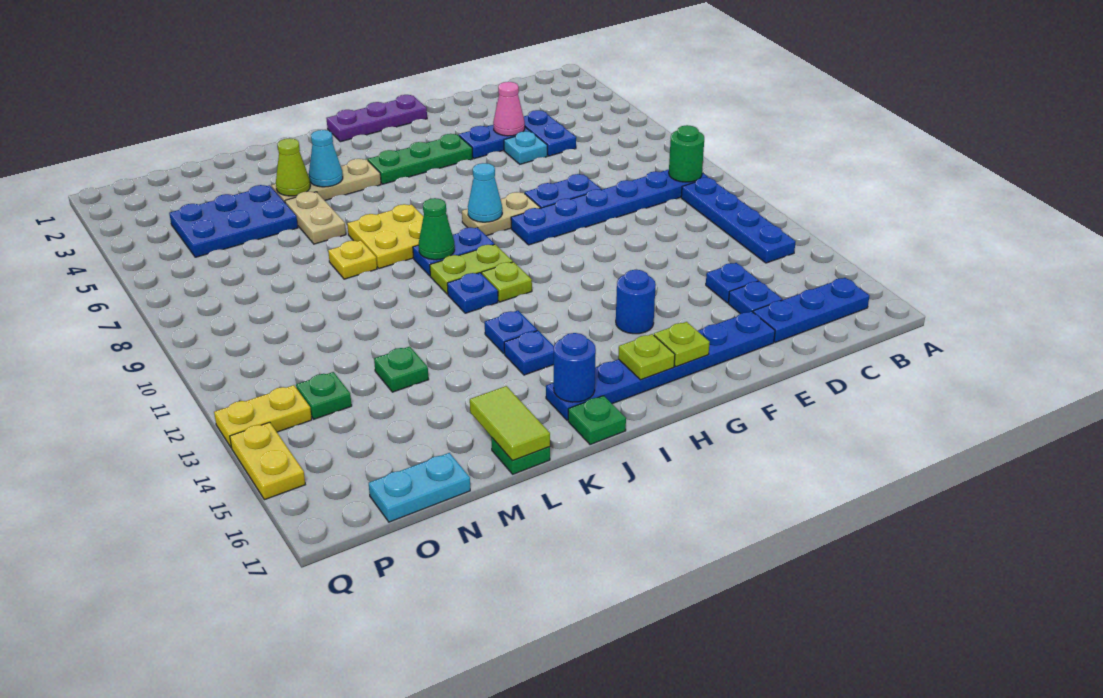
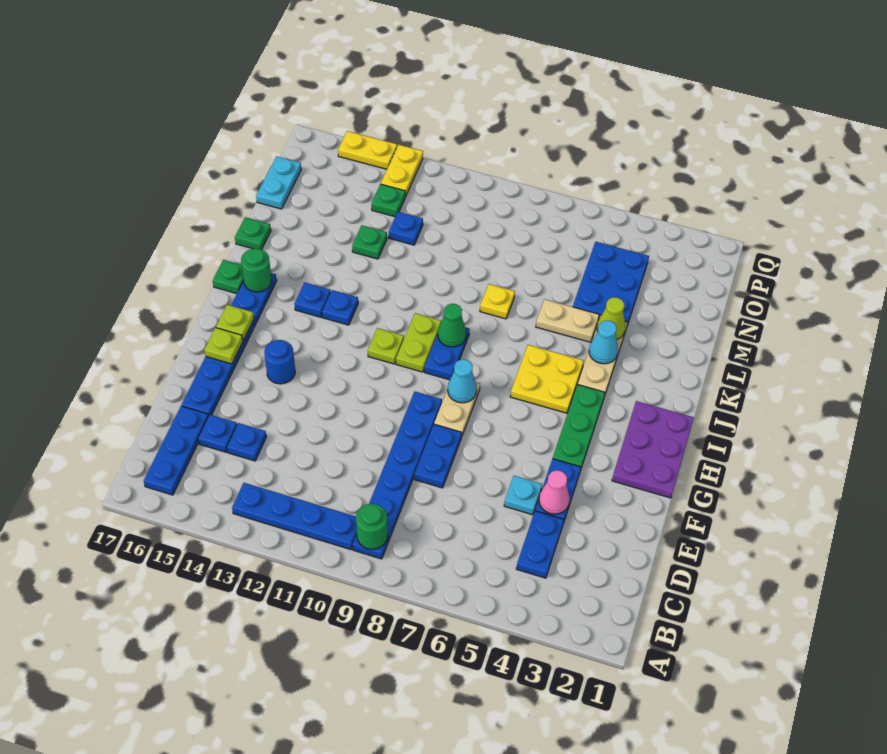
blue plate D4:D5 level 1 -> blue plate C4:D4 level 1
purple plate G1:I1 level 1 -> purple plate G1:I2 level 1
yellow plate J7:K8 level 1 -> yellow plate I5:J6 level 1
blue plate J11 level 1 -> blue plate N12 level 1
blue round brick J16 level 2 -> green round brick J16 level 2
lime tile L16:L17 level 2 -> none

